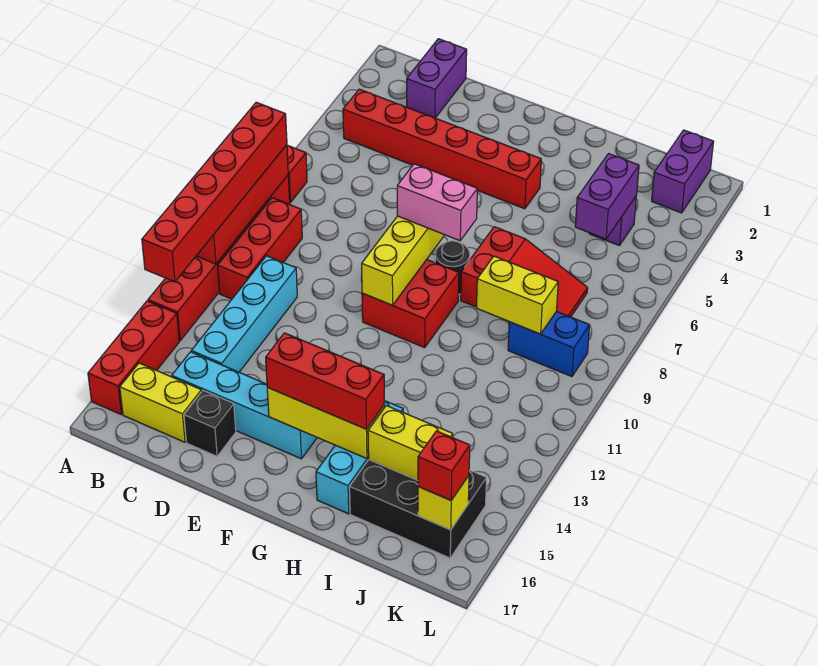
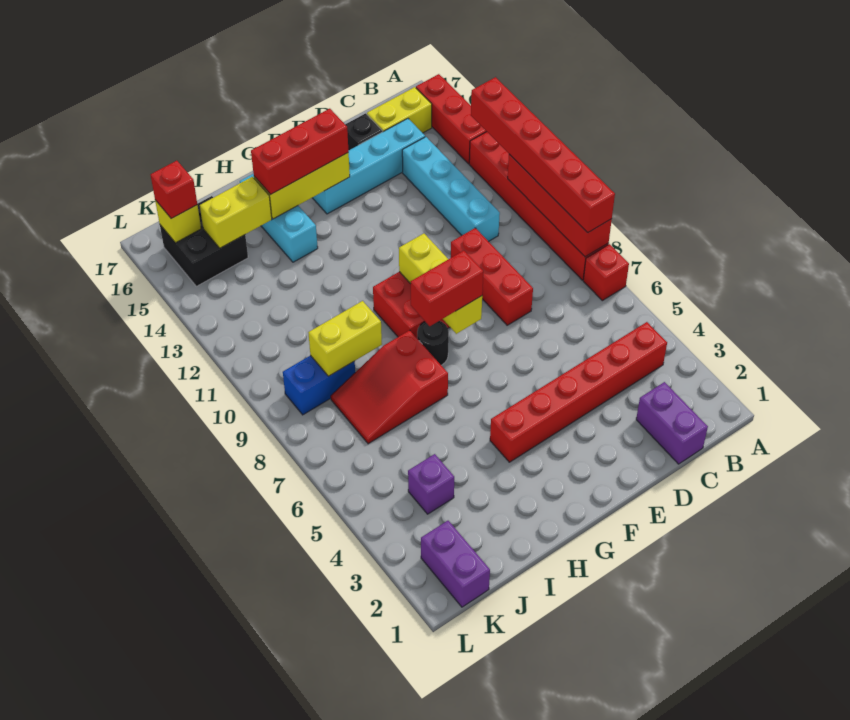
red brick B9:B11 level 1 -> red brick D8:D10 level 1
pink brick F8:G8 level 3 -> red brick F8:G8 level 3
black brick I15:K16 level 1 -> black brick J15:K16 level 1
purple brick J4:J5 level 2 -> none

